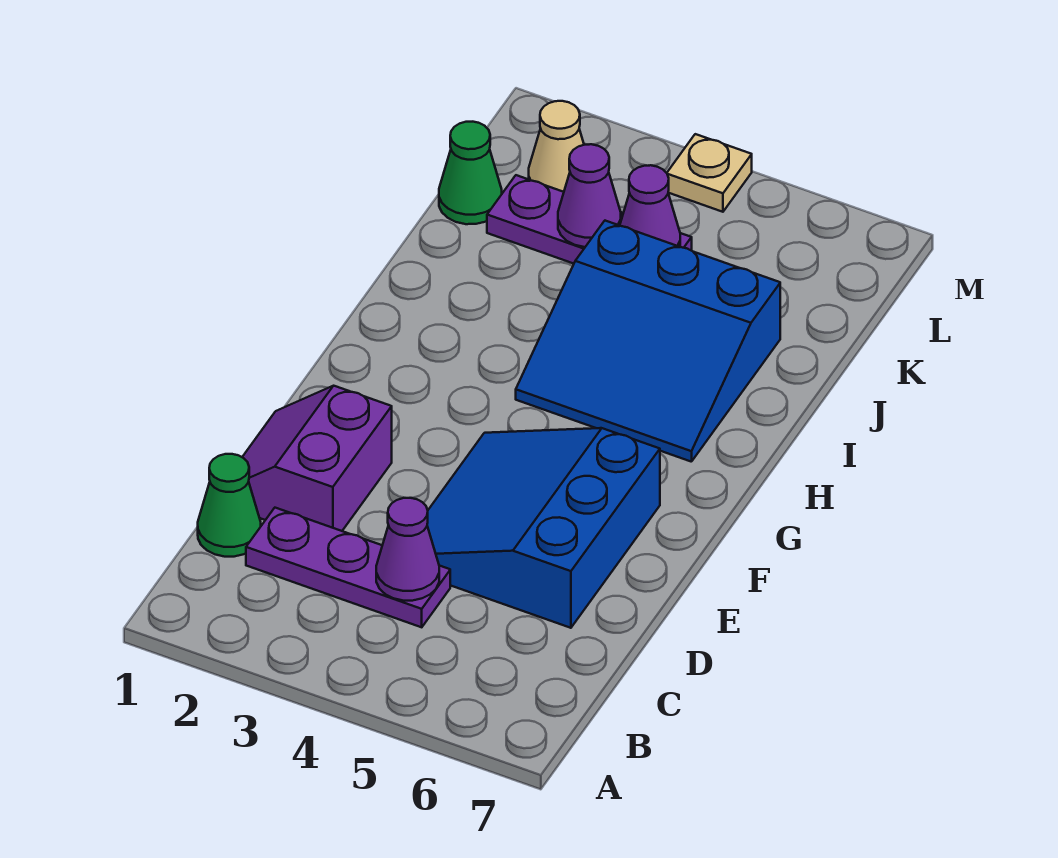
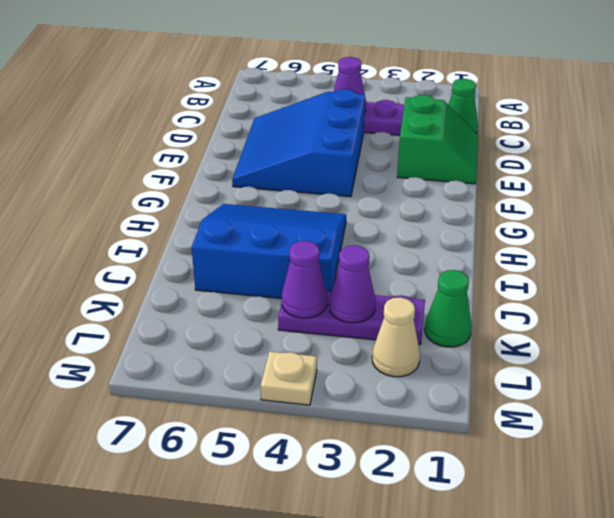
purple slope D1:E2 level 1 top 2 -> green slope D1:E2 level 1 top 2
blue slope D4:F6 level 1 top 6 -> blue slope D4:F6 level 1 top 4

